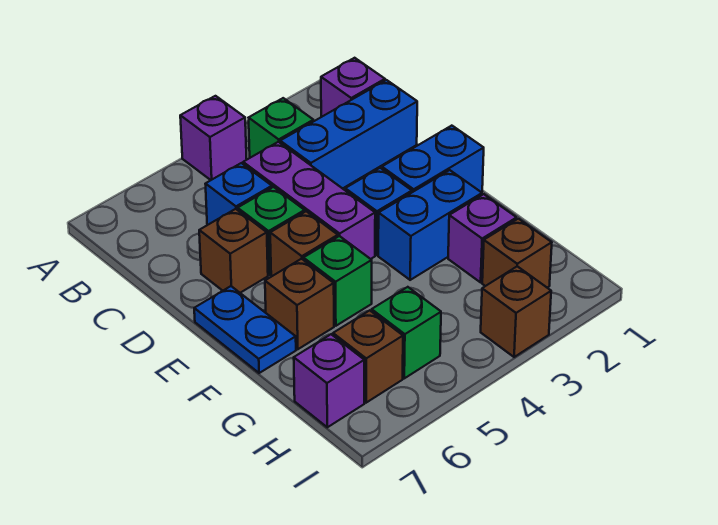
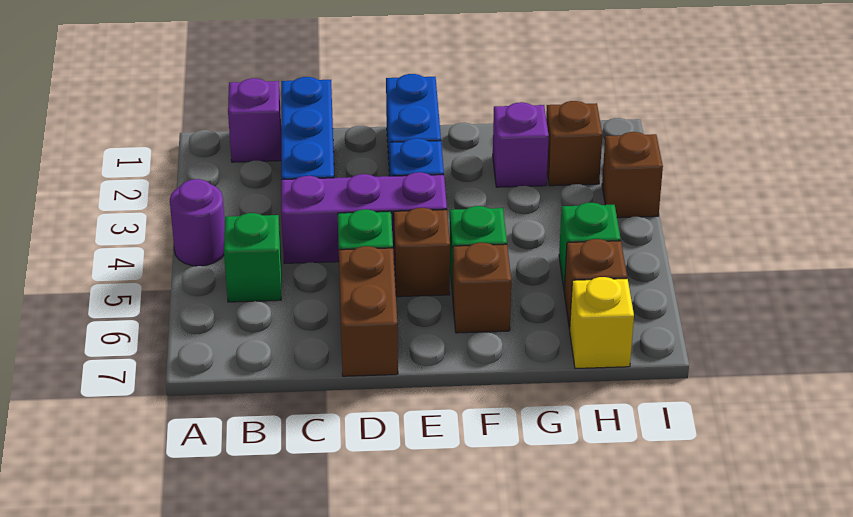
purple brick A4 level 1 -> purple round brick A4 level 1
green brick B3 level 1 -> green brick B5 level 1
blue brick C5 level 1 -> none
brown brick D6 level 1 -> brown brick D6:D7 level 1
blue plate E7:F7 level 1 -> none
blue brick F2:F3 level 1 -> none
purple brick H7 level 1 -> yellow brick H7 level 1

